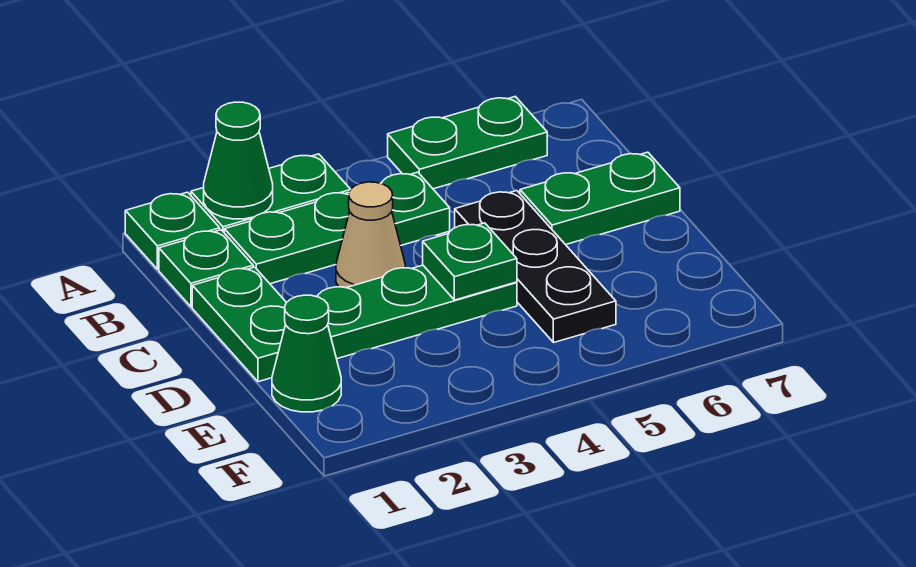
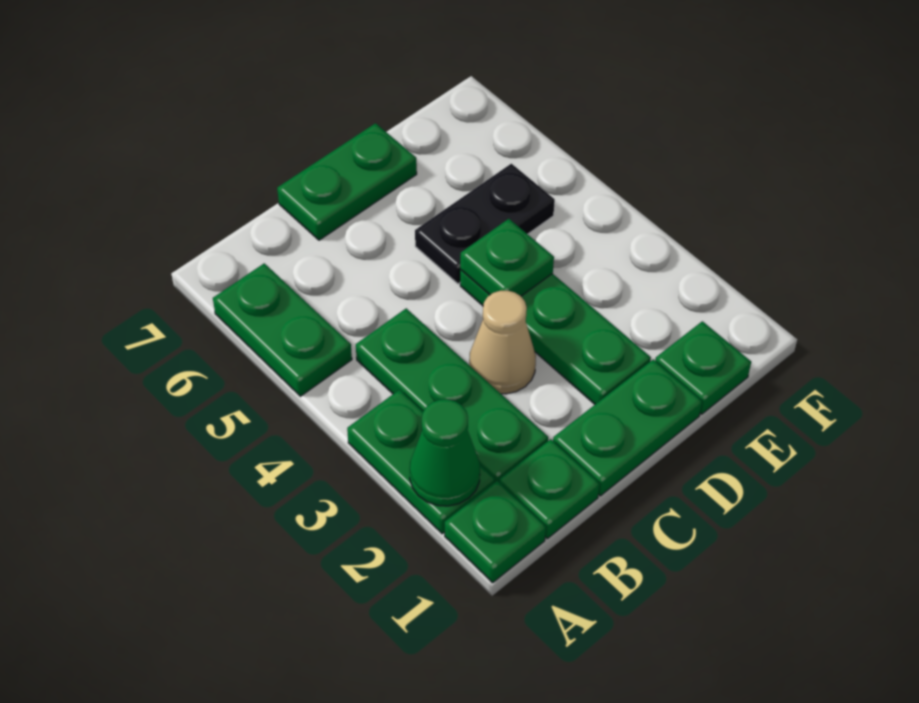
black plate C5:E5 level 1 -> black plate D5:E5 level 1
green plate C6:C7 level 1 -> green plate C7:D7 level 1
green cone E1 level 1 -> green plate E1 level 1

